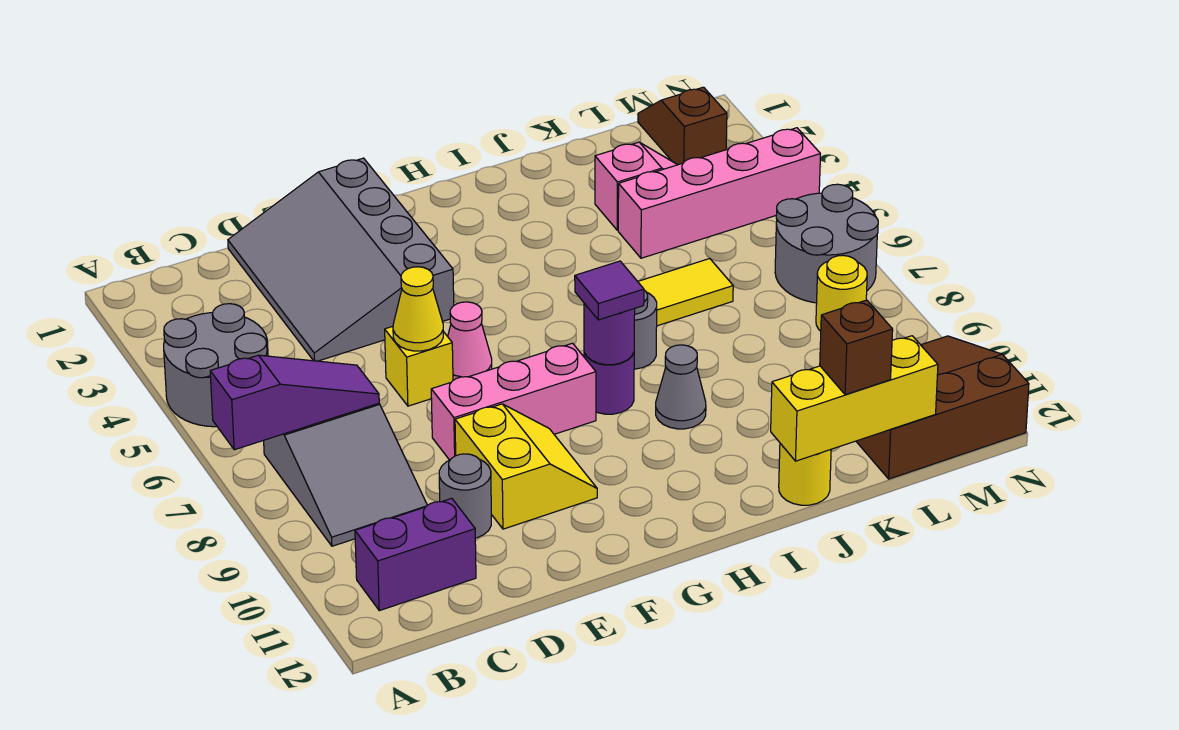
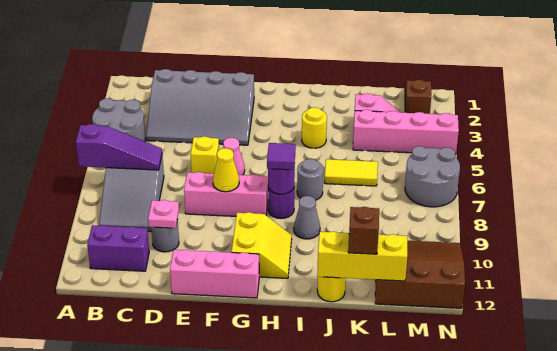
grey slope D1:F4 level 1 top F -> grey slope C2:F4 level 1 top 2
none -> pink plate D10 level 2
yellow cone E6 level 2 -> yellow cone F8 level 2
yellow slope E9:F10 level 1 top E -> yellow slope G10:H11 level 1 top G
none -> pink brick E12:G12 level 1
yellow round brick M8 level 1 -> yellow round brick I4 level 1

